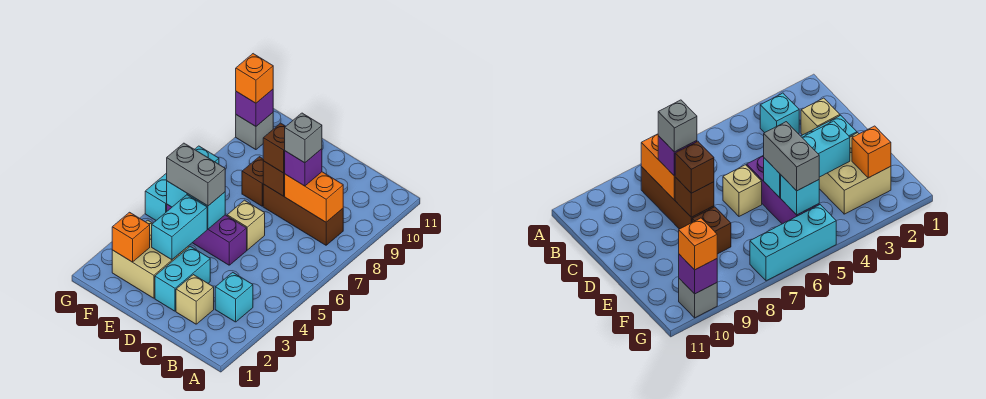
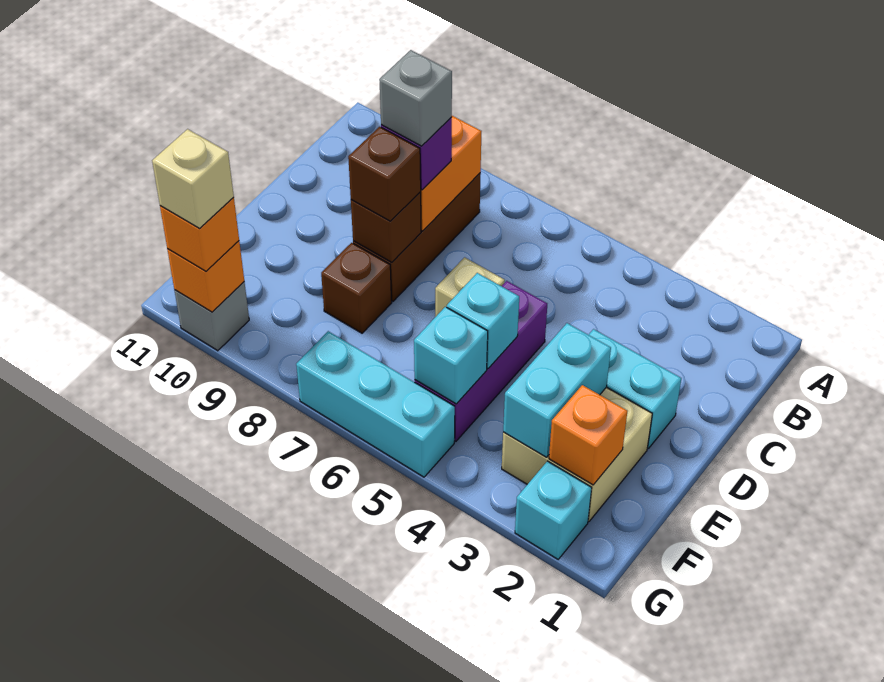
cyan brick B3 level 1 -> cyan brick G2 level 1
tan brick C2 level 1 -> tan brick G10 level 4
cyan brick E3:E4 level 2 -> cyan brick E3:F3 level 2
grey brick E5:F5 level 3 -> none
purple brick G10 level 2 -> orange brick G10 level 2

